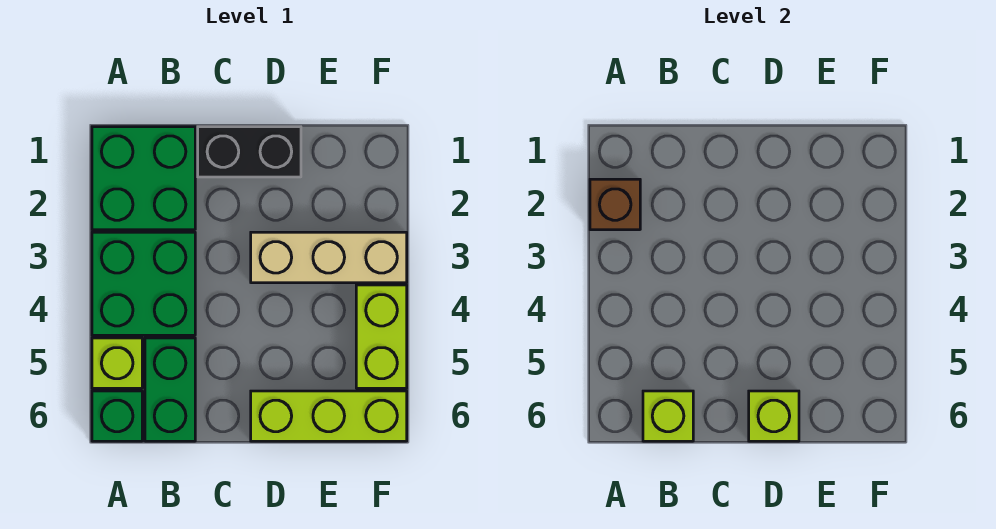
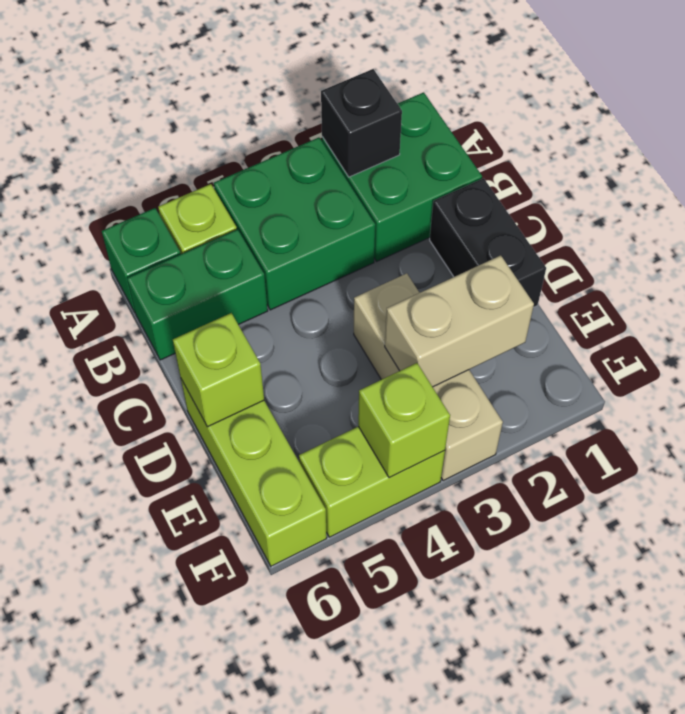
brown brick A2 level 2 -> black brick A2 level 2
lime brick B6 level 2 -> lime brick F4 level 2
none -> tan brick E2:E3 level 2

